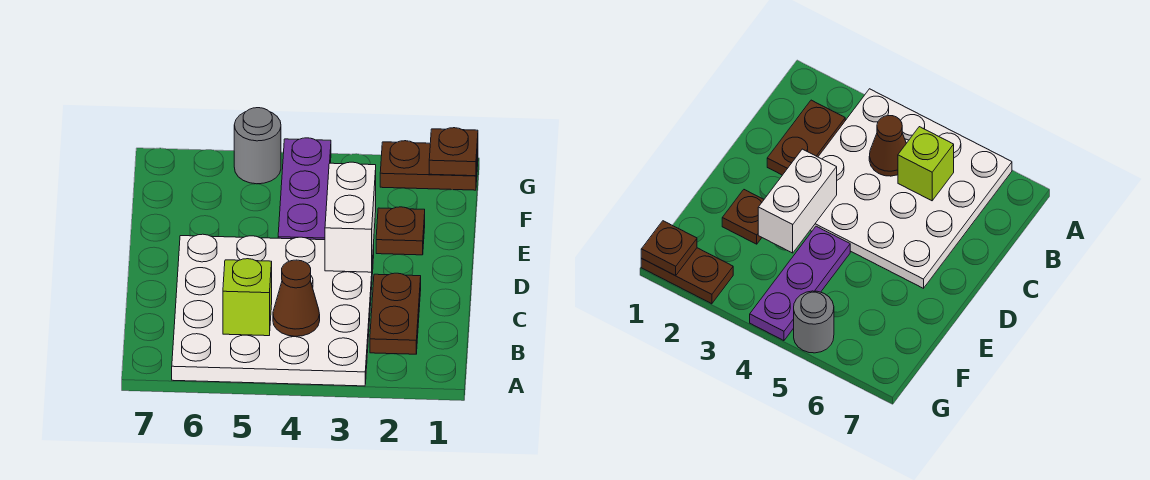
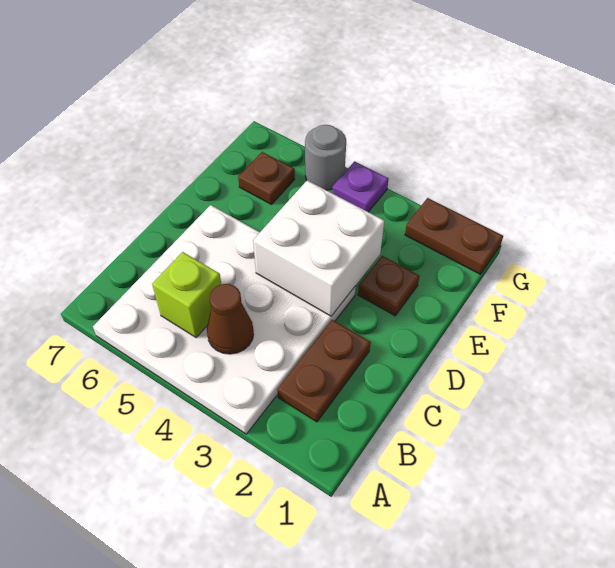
white brick D3:E3 level 2 -> white brick D3:E4 level 2
purple plate E4:G4 level 1 -> purple plate G4 level 1
brown plate G1 level 2 -> brown plate F6 level 1

